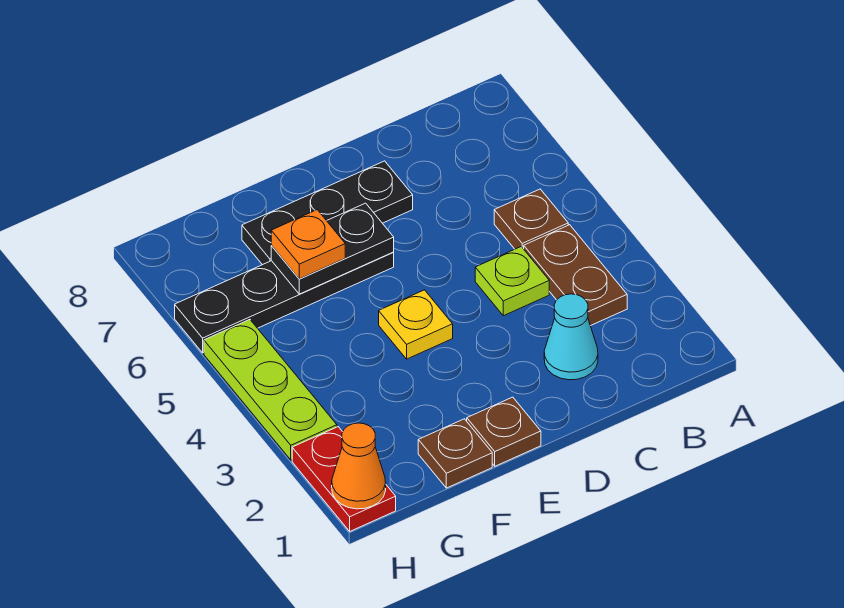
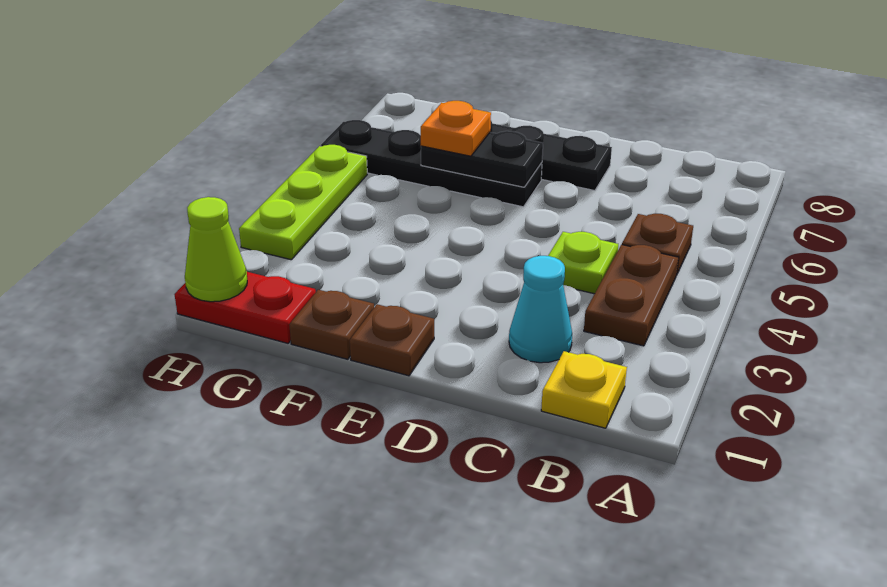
yellow plate E4 level 1 -> yellow plate B1 level 1
red plate H1:H2 level 1 -> red plate G1:H1 level 1
orange cone H1 level 2 -> lime cone H1 level 2

